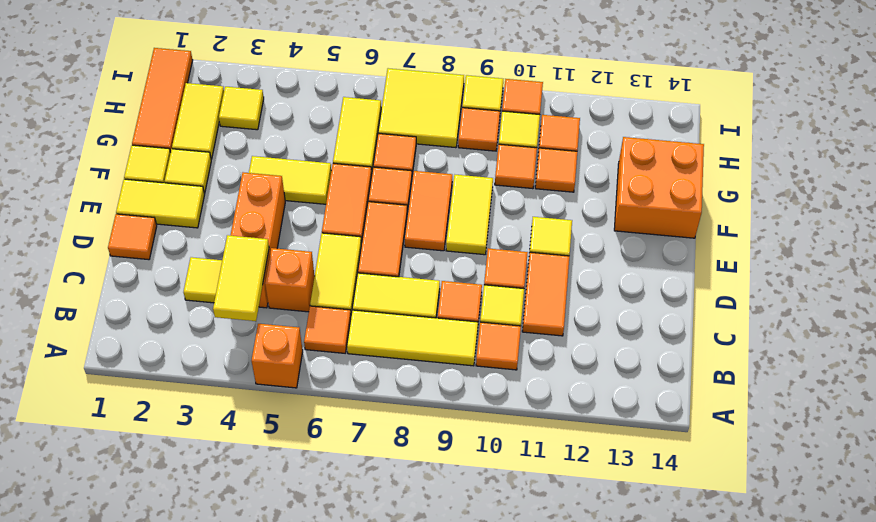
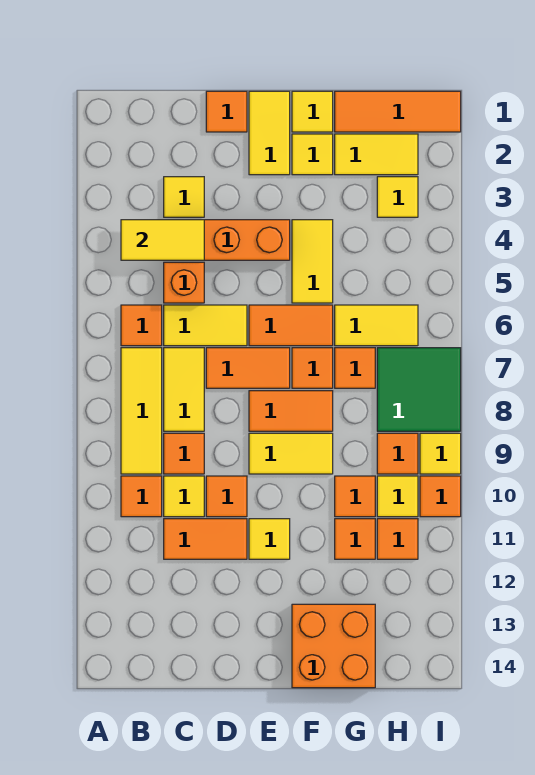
orange brick A5 level 1 -> none
yellow tile H7:I8 level 1 -> green tile H7:I8 level 1

